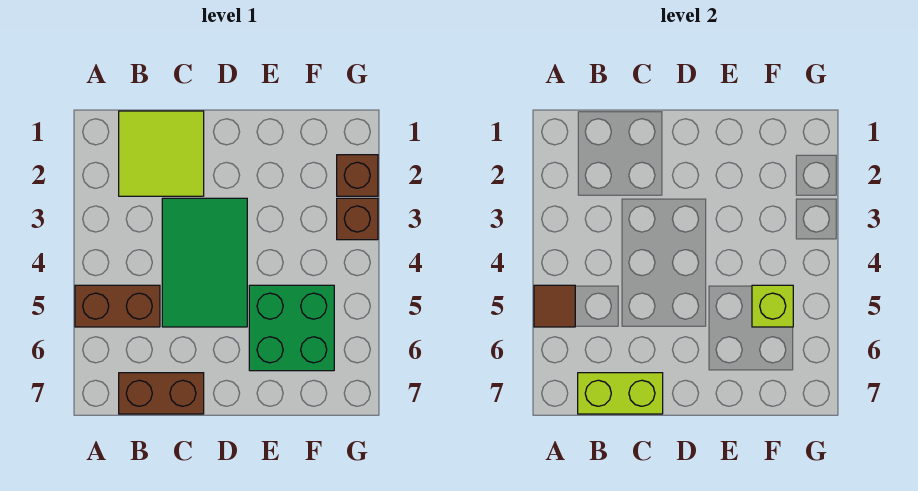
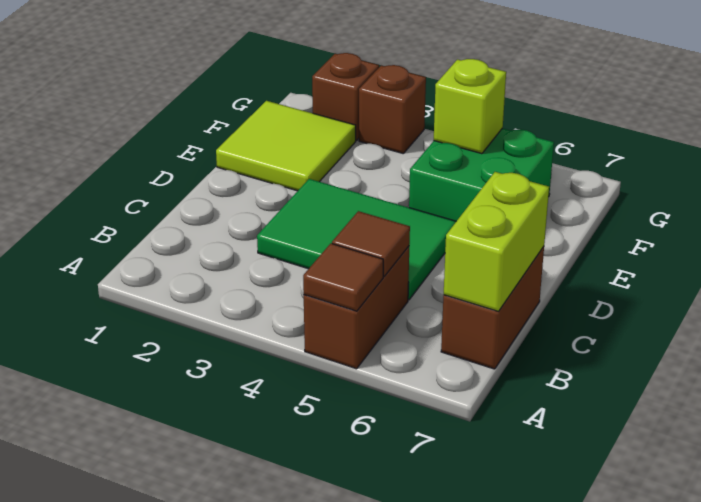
lime tile B1:C2 level 1 -> lime tile E1:F2 level 1
none -> brown tile B5 level 2

